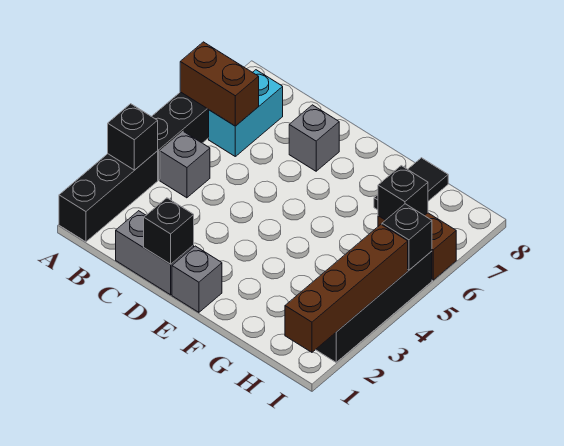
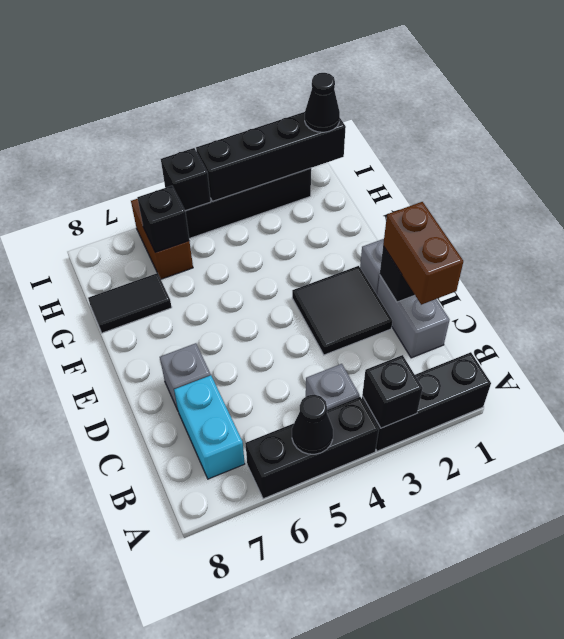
none -> black cone A5 level 2
brown brick A6:B6 level 2 -> brown brick C1:D1 level 3
cyan brick B6:B7 level 1 -> cyan brick B7:C7 level 1
none -> black tile D2:E3 level 1
brown brick I1:I4 level 2 -> black brick I1:I4 level 2
none -> black cone I1 level 3

